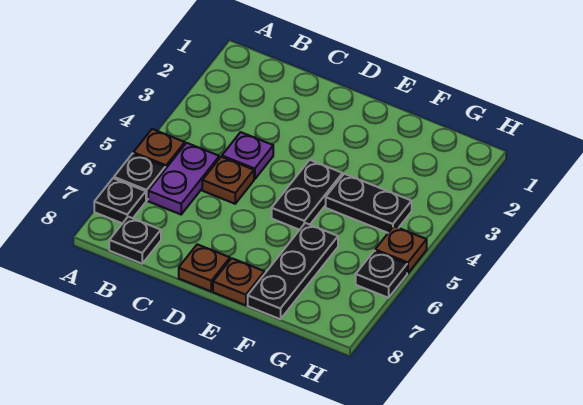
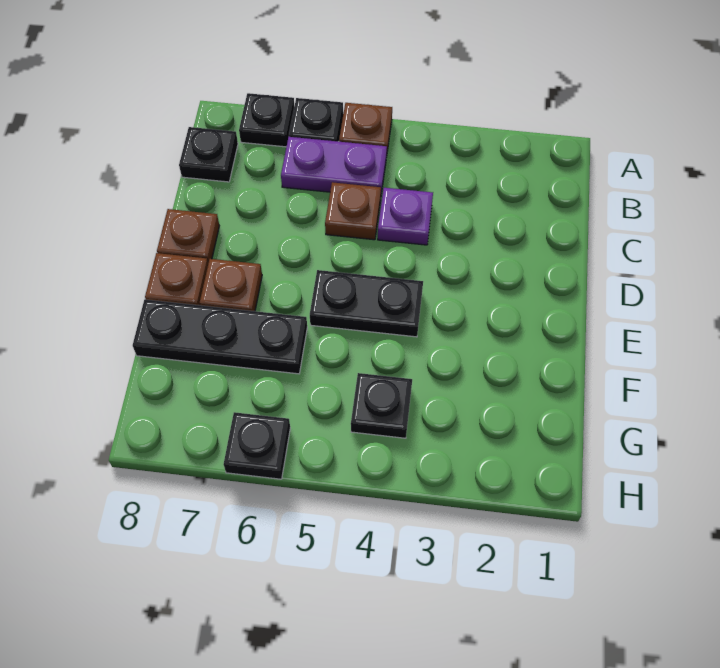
black plate F4:G4 level 1 -> black plate G4 level 1
brown plate H5 level 1 -> brown plate E7 level 1

